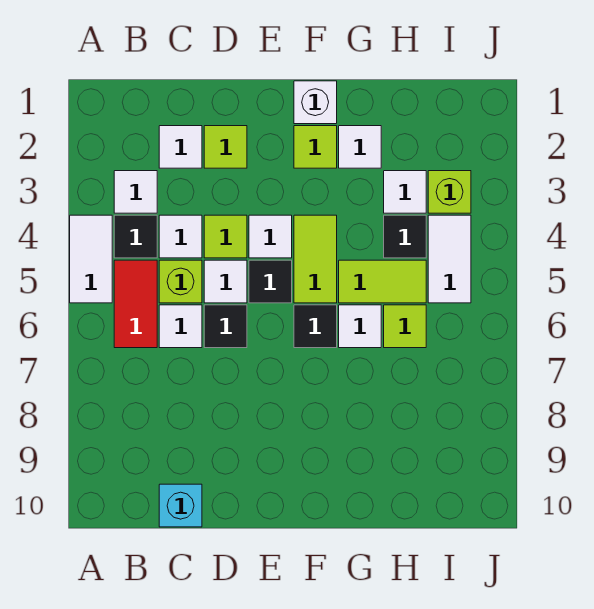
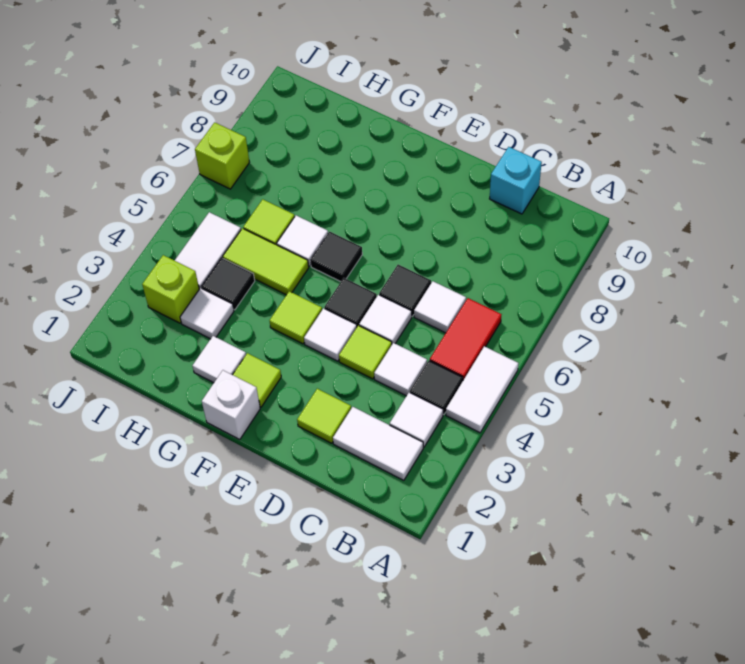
white tile C2 level 1 -> white tile B2:C2 level 1
lime brick C5 level 1 -> lime brick J7 level 1
lime tile F4:F5 level 1 -> lime tile F4 level 1

